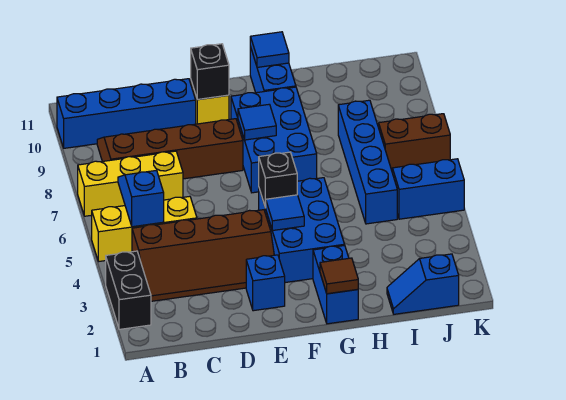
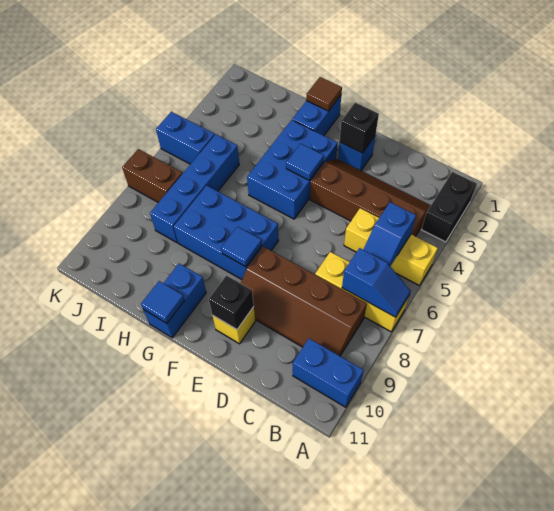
blue brick A10:D10 level 1 -> blue brick A10:B10 level 1
black brick F5 level 2 -> black brick E2 level 2
blue brick F7:G9 level 1 -> blue brick F7:H8 level 1
blue slope I1:J1 level 1 top J -> blue slope A7:B7 level 2 top B

